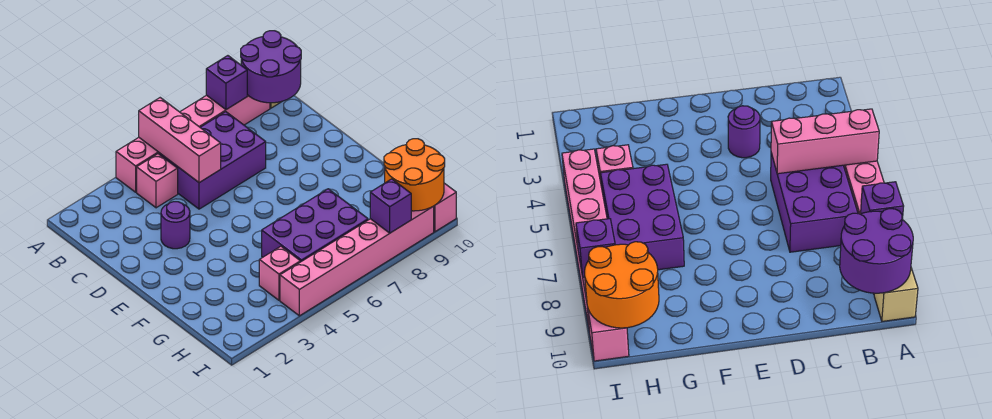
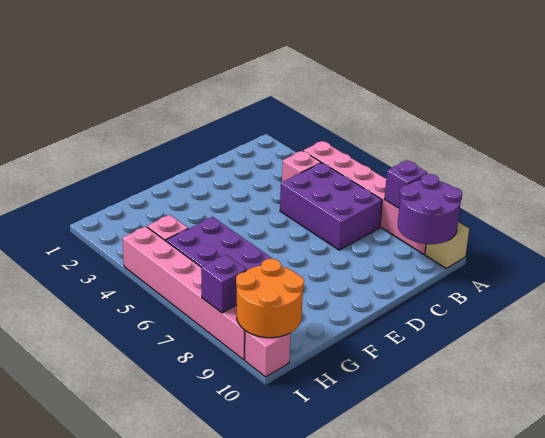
pink brick A5:C5 level 2 -> none
purple round brick D3 level 1 -> none

